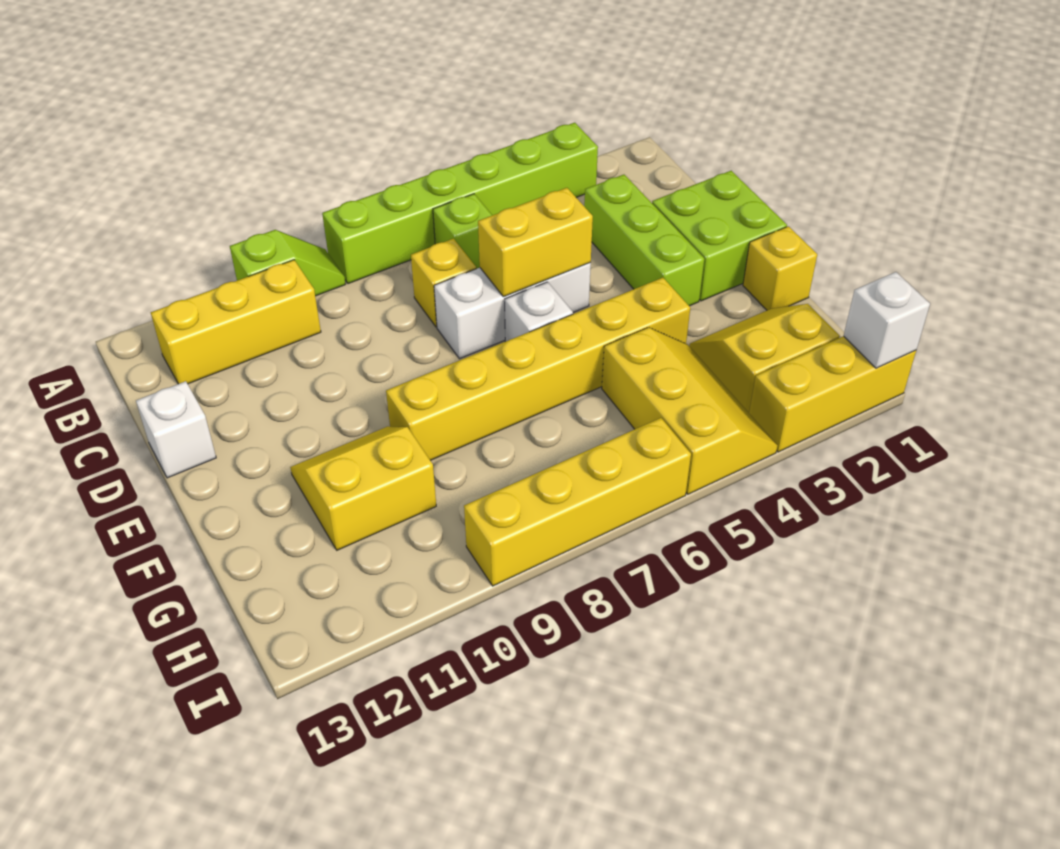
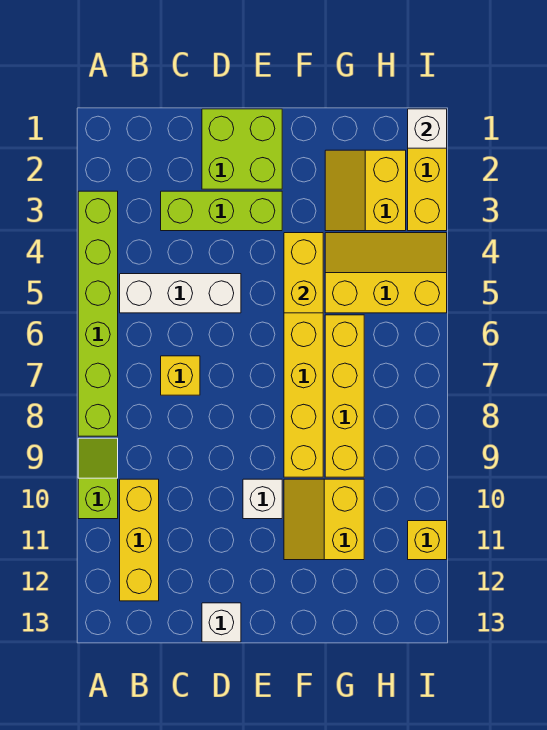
lime brick B6 level 1 -> none
white brick D5:D7 level 1 -> white brick B5:D5 level 1
yellow brick D5:D6 level 2 -> yellow brick F4:F5 level 2
white brick E6 level 1 -> white brick E10 level 1
yellow brick F1 level 1 -> yellow brick I11 level 1
yellow brick I6:I9 level 1 -> yellow brick G6:G9 level 1

